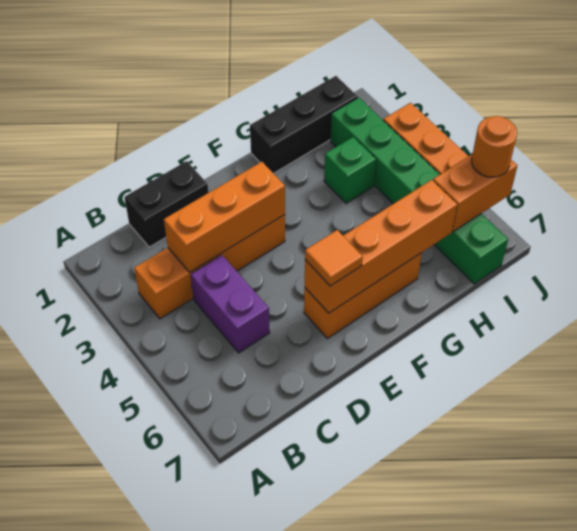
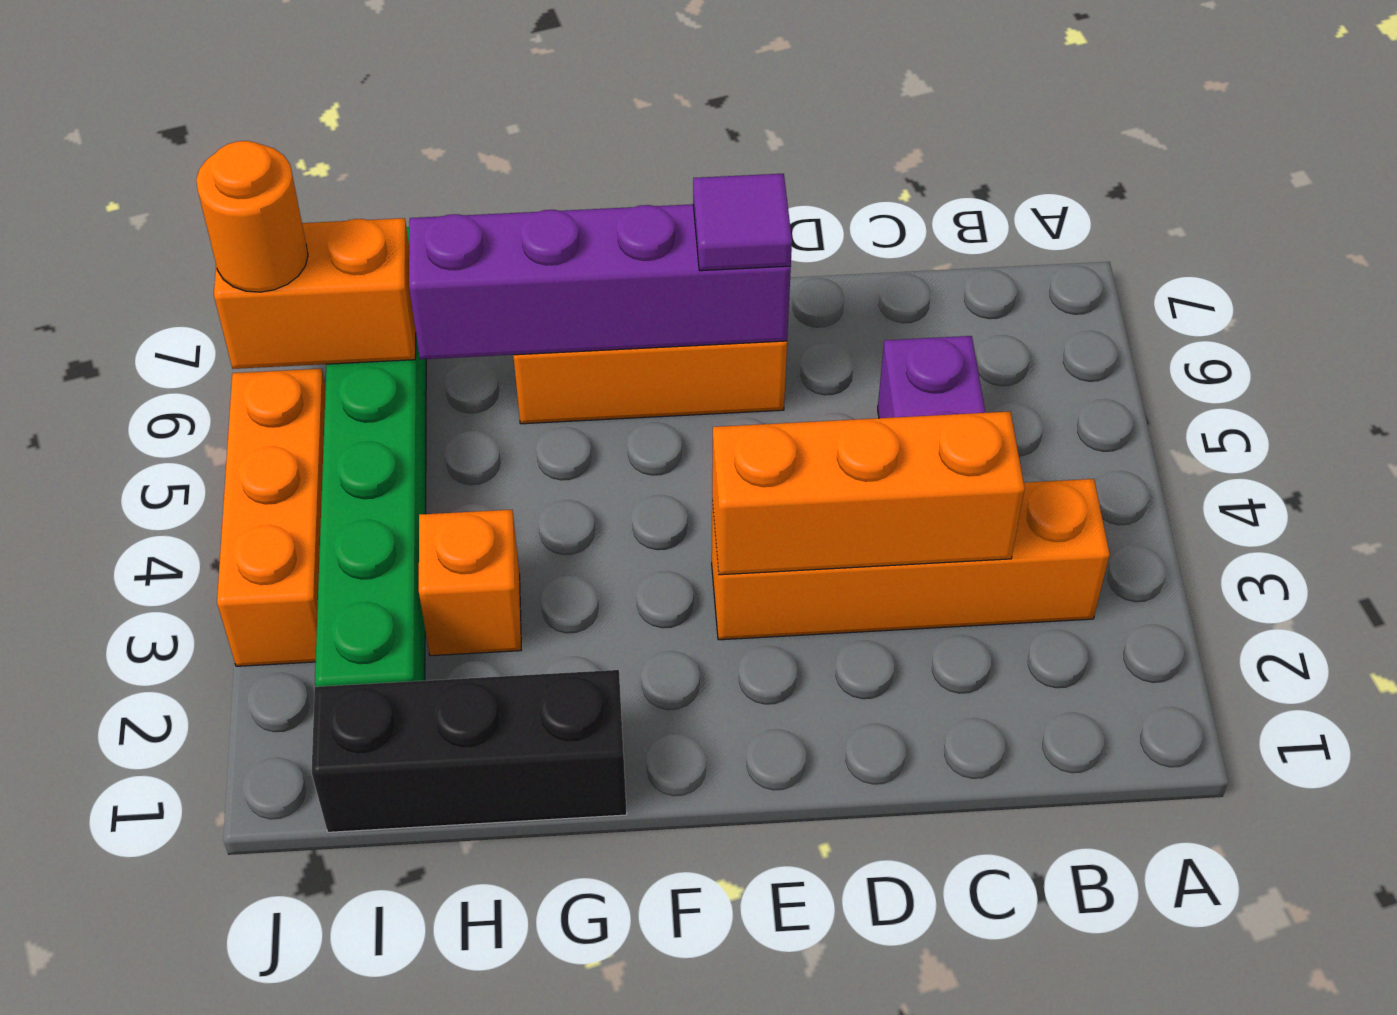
black brick C1:D1 level 1 -> none
orange brick E6:H6 level 2 -> purple brick E6:H6 level 2
orange tile E6 level 3 -> purple tile E6 level 3
green brick H3 level 1 -> orange brick H3 level 1

